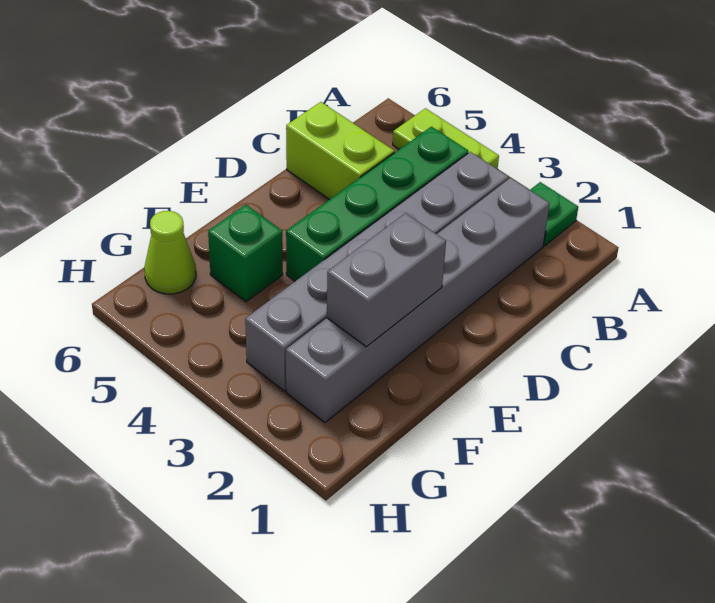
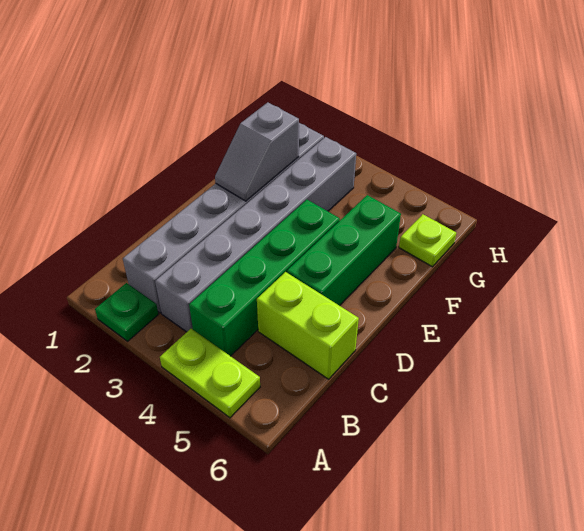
grey brick E2:F2 level 2 -> grey slope E2:F2 level 2 top F
green brick F5 level 1 -> green brick D5:F5 level 1
lime cone G6 level 1 -> lime plate G6 level 1

